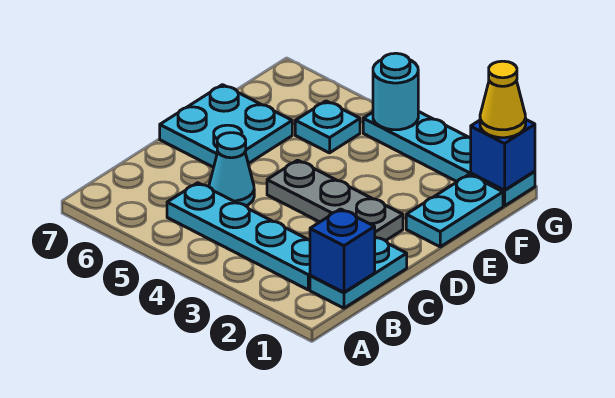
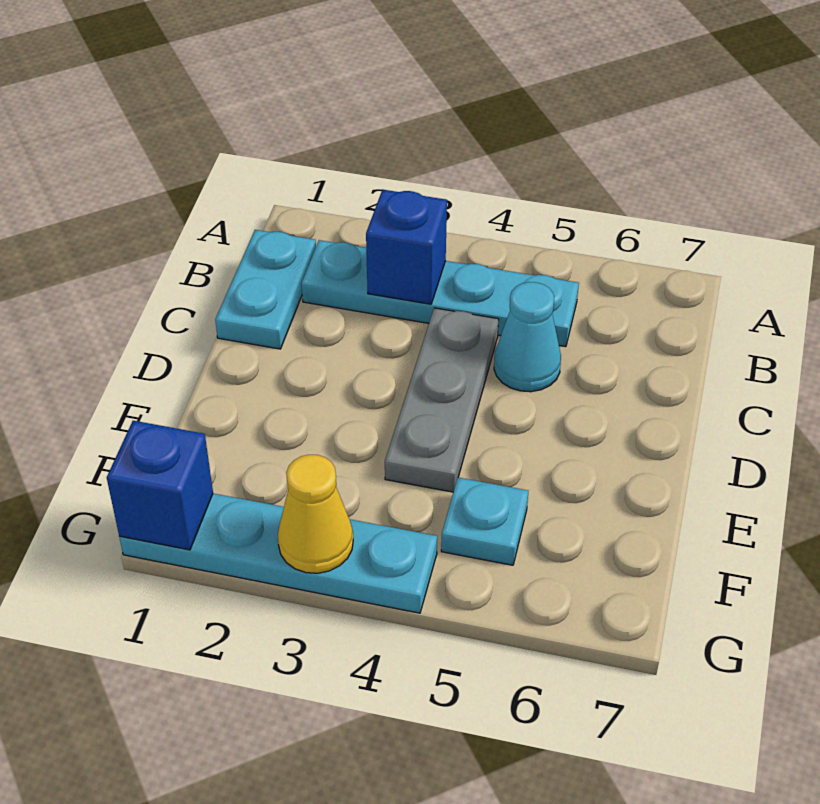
blue brick B1 level 2 -> blue brick B3 level 2
grey plate D2:D4 level 1 -> grey plate C4:E4 level 1
cyan plate D6:E7 level 1 -> none
cyan plate E1:F1 level 1 -> none
yellow cone G1 level 3 -> yellow cone G3 level 2
cyan round brick G4 level 2 -> none

